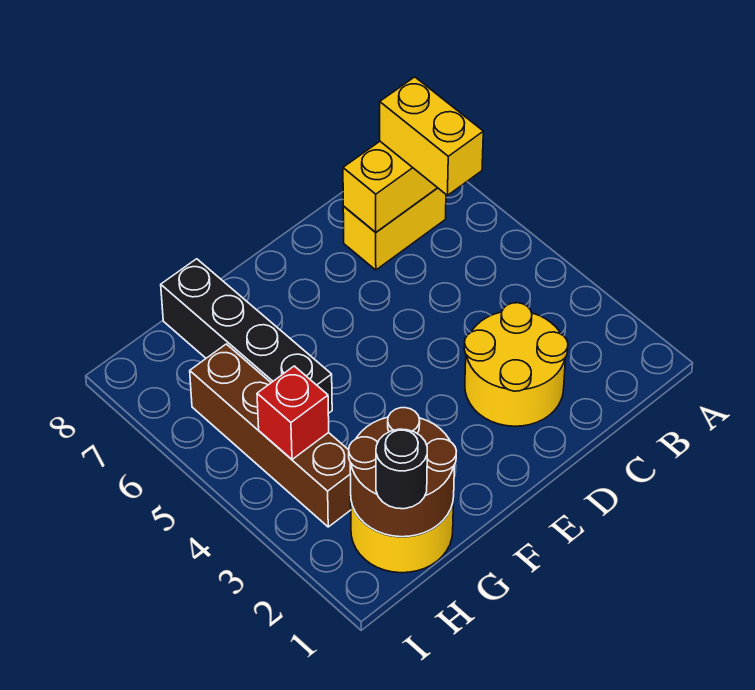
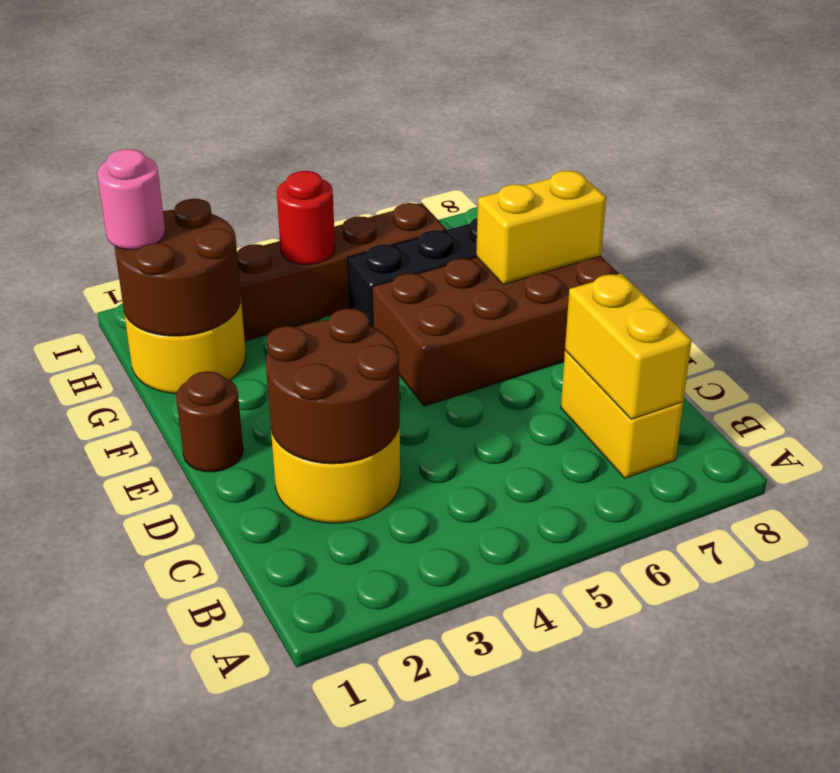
yellow brick B6:B7 level 3 -> yellow brick F7:F8 level 2
none -> brown round brick C2:D3 level 2
none -> brown round brick E1 level 1
none -> brown brick E5:F8 level 1
black round brick H1 level 3 -> pink round brick H1 level 3
red brick H4 level 2 -> red round brick H4 level 2

